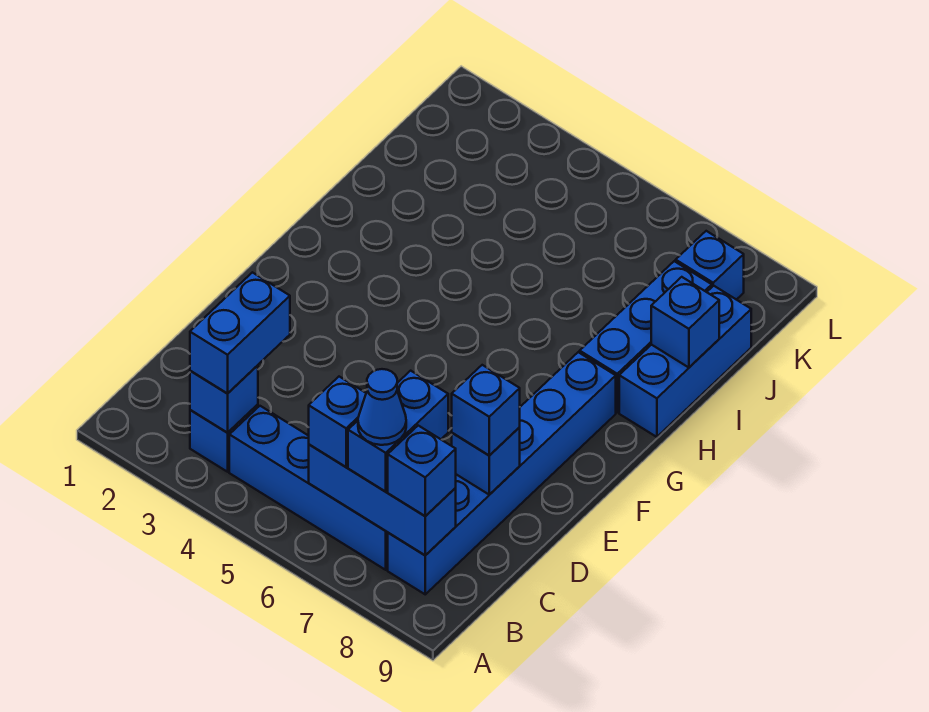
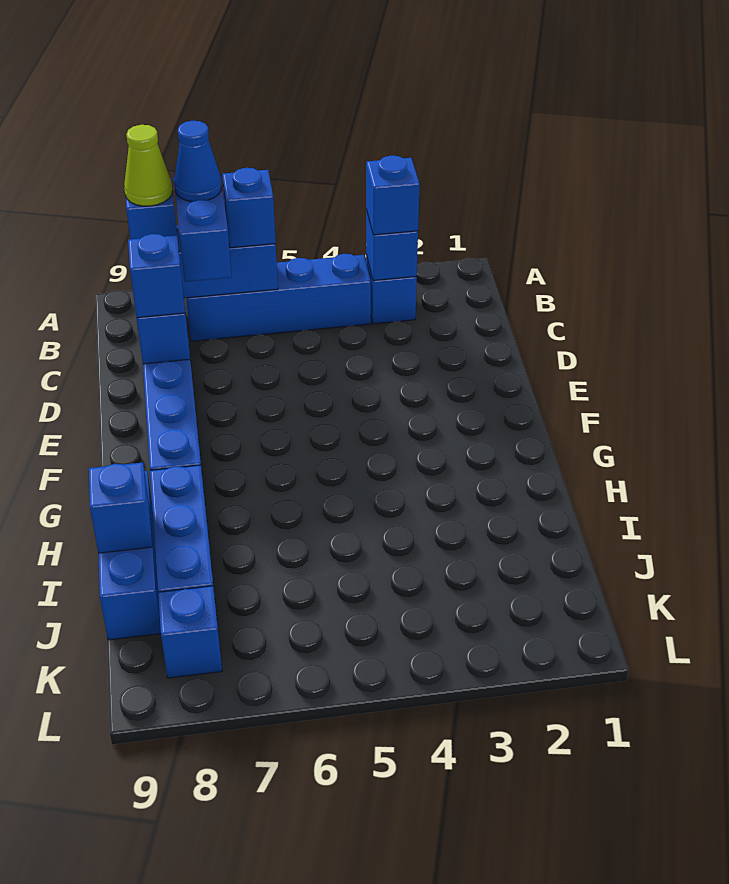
blue brick B3:C3 level 3 -> blue brick B3 level 3
none -> lime cone B8 level 4

